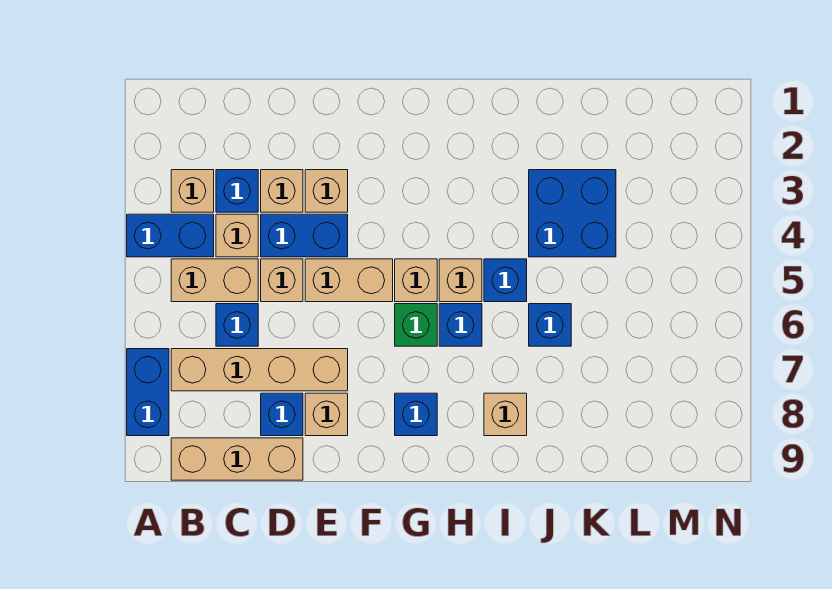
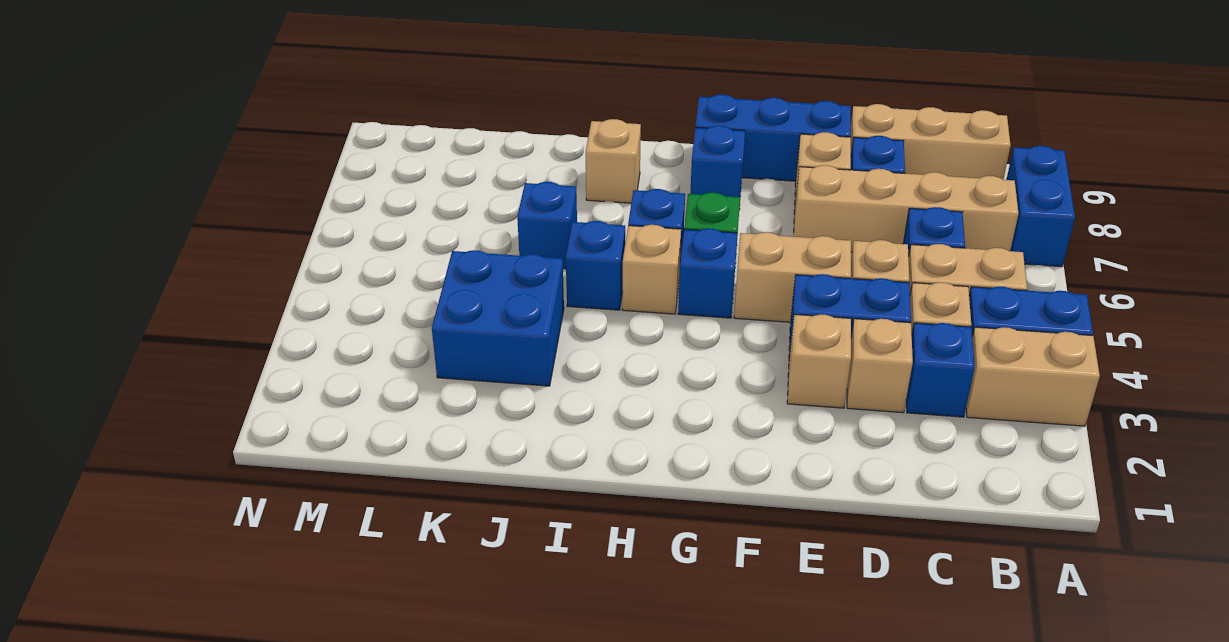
tan brick B3 level 1 -> tan brick A3:B3 level 1
none -> blue brick E9:G9 level 1
tan brick G5 level 1 -> blue brick G5 level 1

